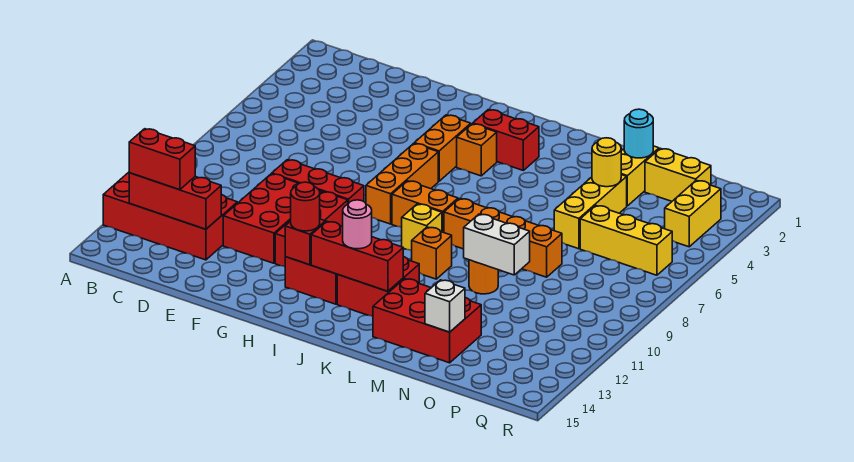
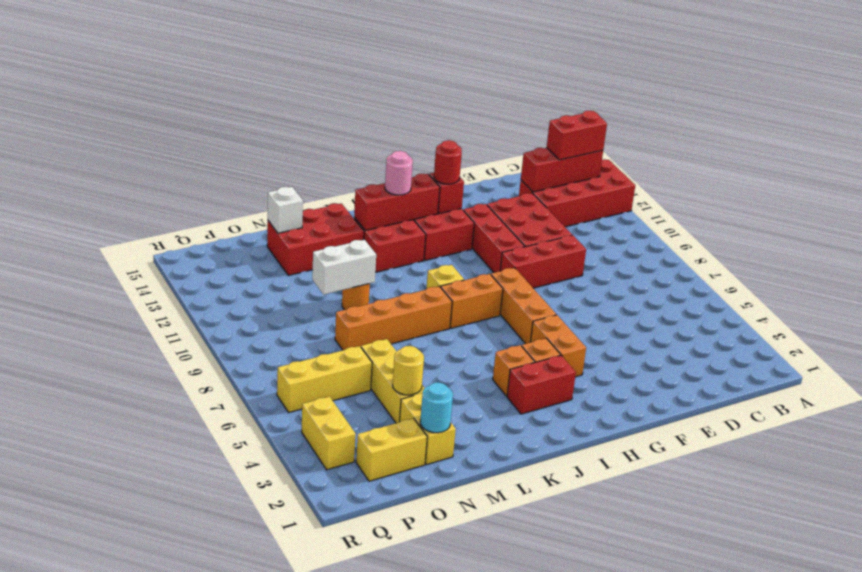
orange brick K10 level 1 -> orange brick J4 level 1

